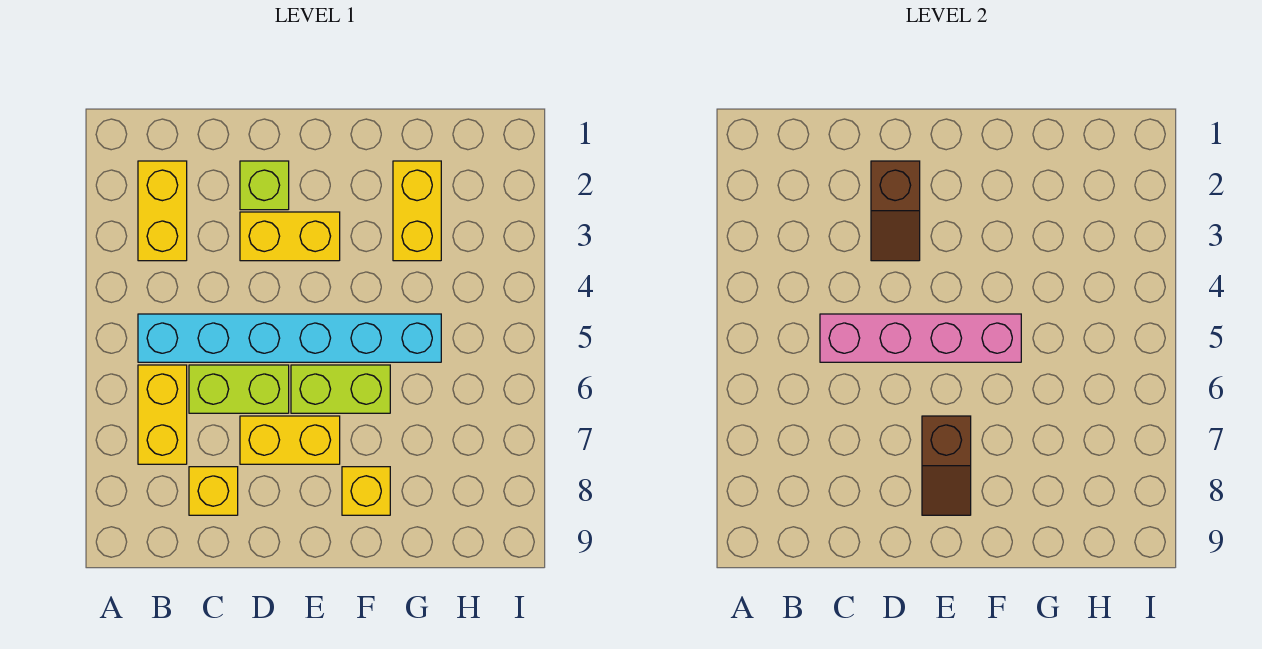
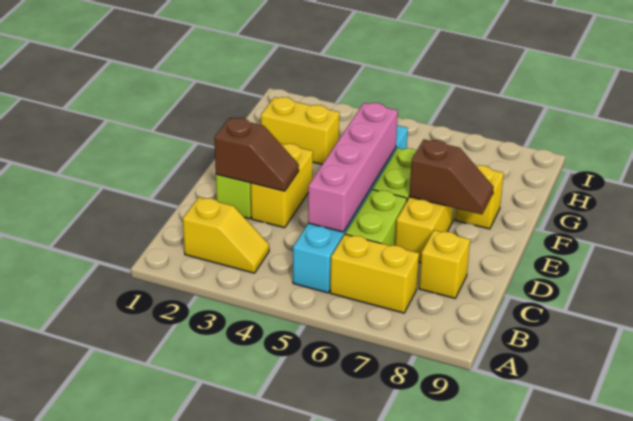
yellow brick B2:B3 level 1 -> yellow slope B2:B3 level 1 top 2

